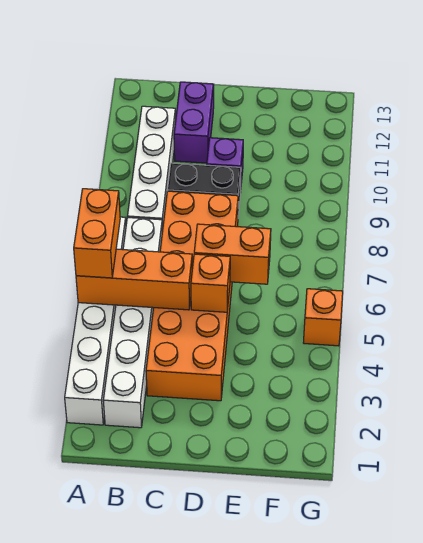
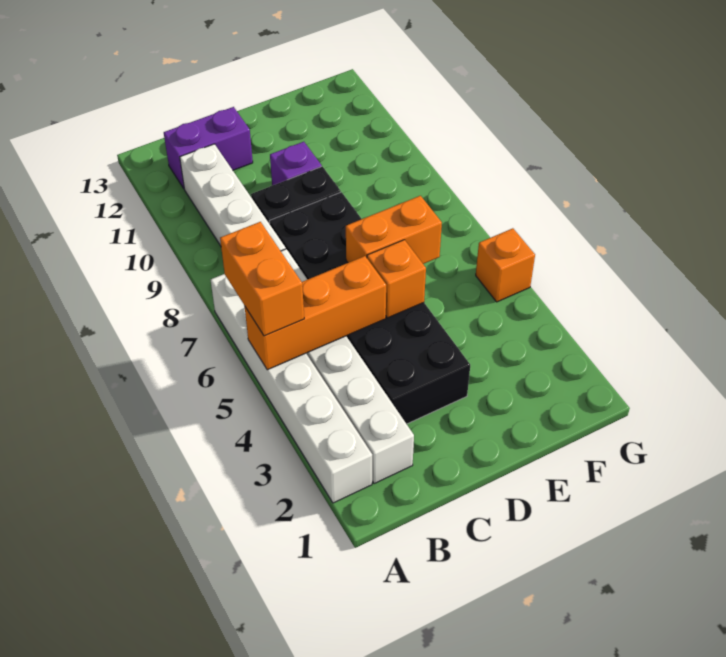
orange brick C3:D8 level 1 -> black brick C3:D8 level 1
purple brick C11:C12 level 1 -> purple brick B12:C12 level 1

